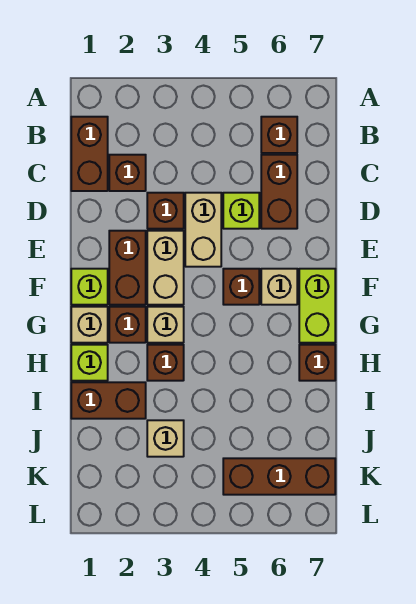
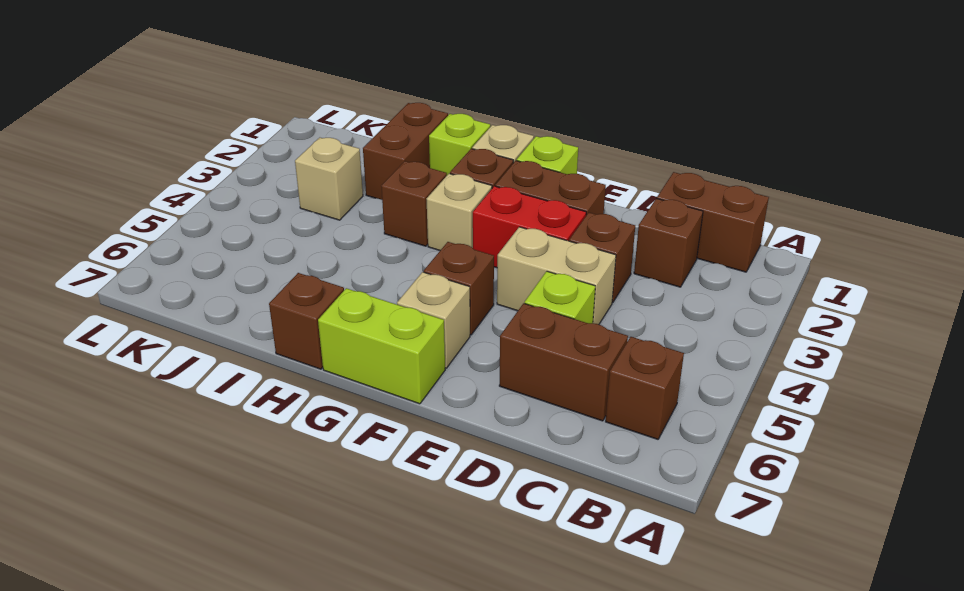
tan brick E3:F3 level 1 -> red brick E3:F3 level 1
brown brick K5:K7 level 1 -> none

